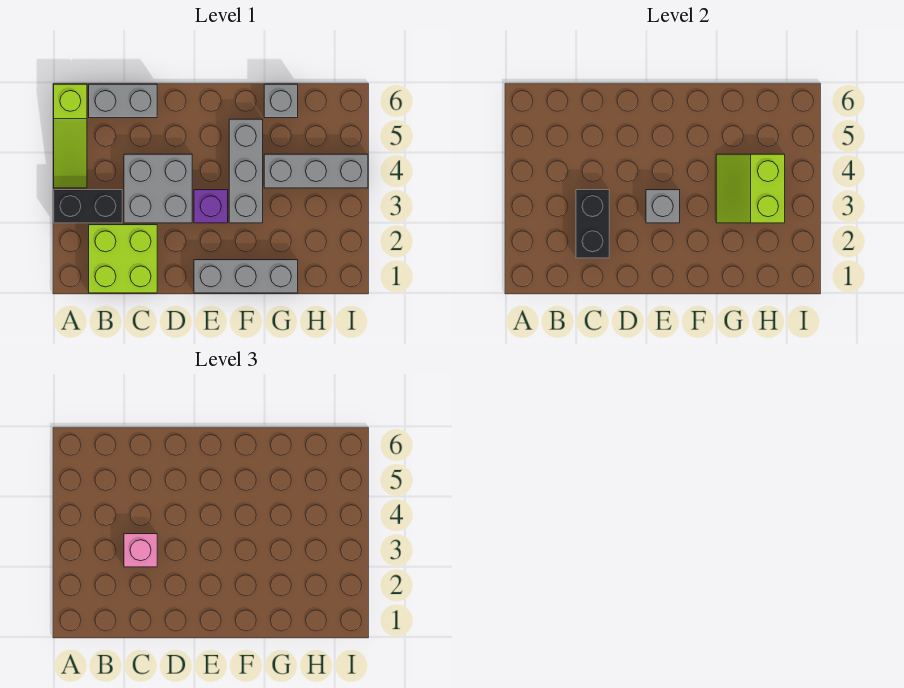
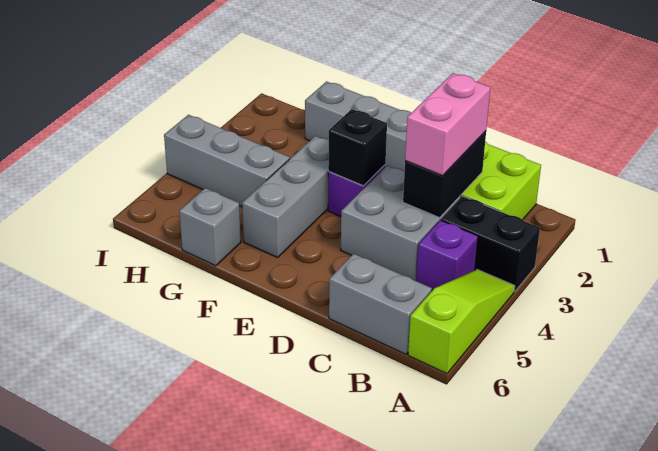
none -> purple brick B4 level 1
pink brick C3 level 3 -> pink brick C2:C3 level 3
grey brick E3 level 2 -> black brick E3 level 2
lime slope G3:H4 level 2 top H -> none

